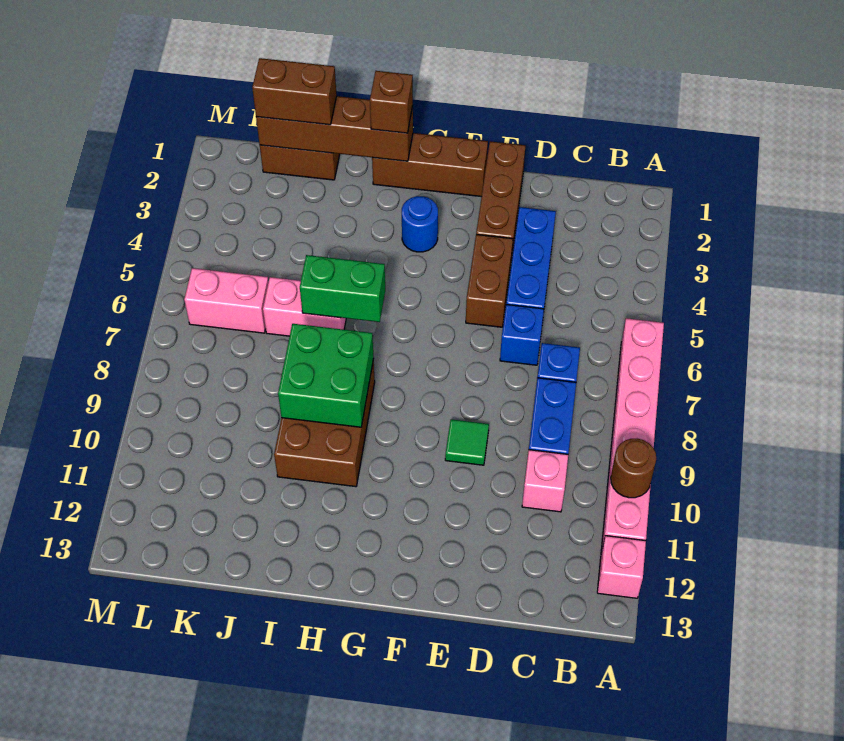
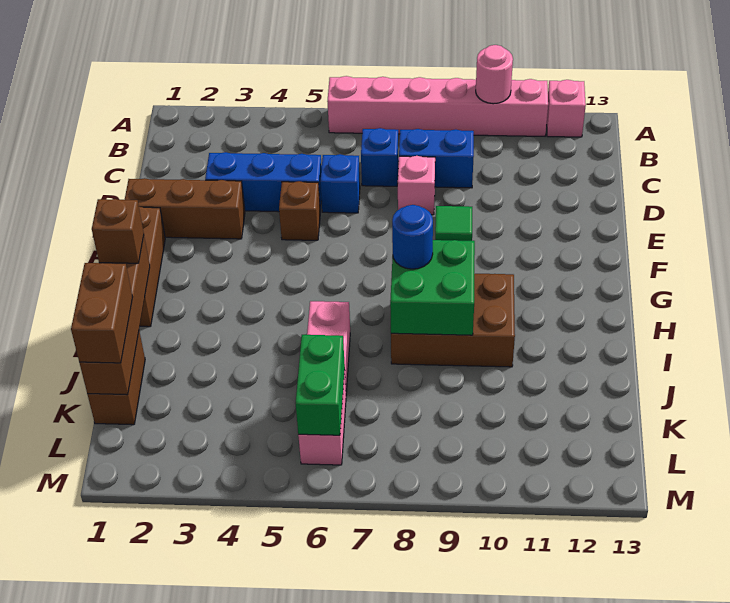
brown round brick A10 level 2 -> pink round brick A10 level 2
pink brick C10 level 1 -> pink brick D8 level 1
brown brick E4:E5 level 1 -> brown brick E5 level 1
blue round brick G3 level 1 -> blue round brick H8 level 3
green brick H6:I6 level 2 -> green brick K6:L6 level 2

